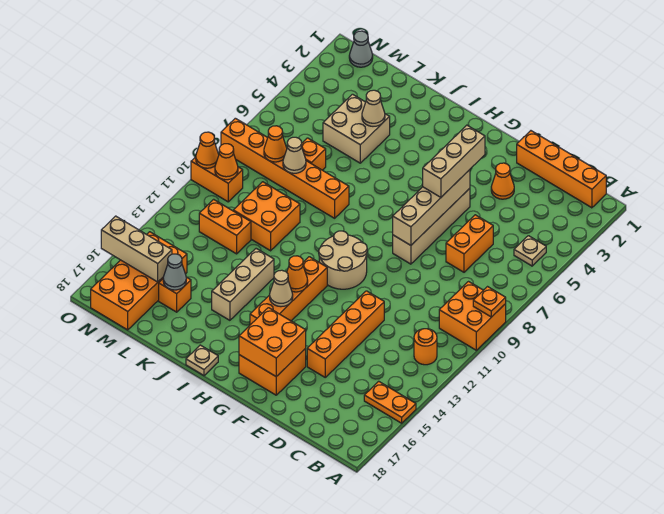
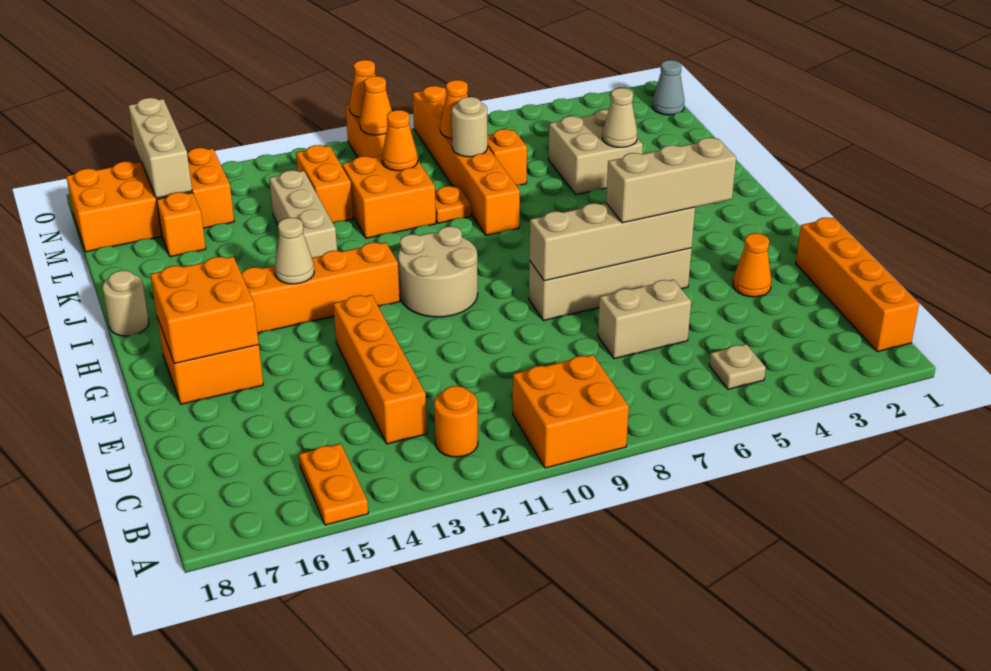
orange plate A9 level 2 -> orange plate K9 level 1
orange brick D6:D7 level 1 -> tan brick D6:D7 level 1
orange brick E12:E15 level 1 -> orange brick C13:F13 level 1
orange cone H13 level 2 -> orange cone L10 level 2
tan plate I18 level 1 -> tan round brick I18 level 1
tan brick J13:J15 level 1 -> tan brick J13:L13 level 1
tan cone L8 level 2 -> tan round brick L8 level 2
grey cone L16 level 2 -> none

